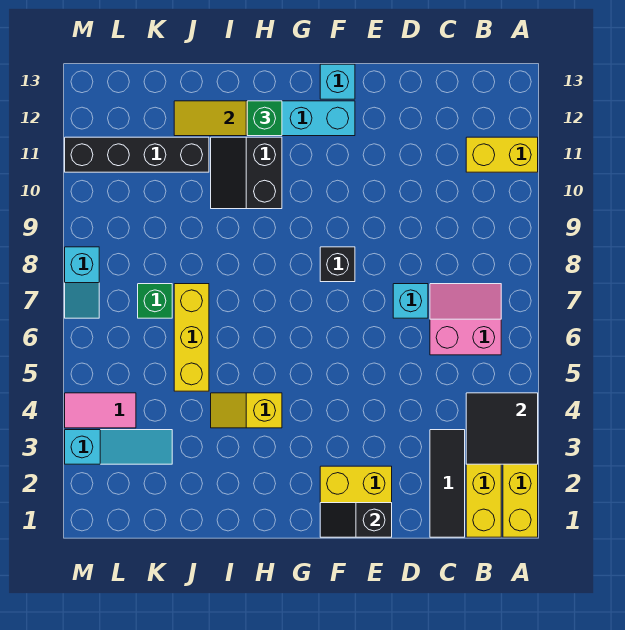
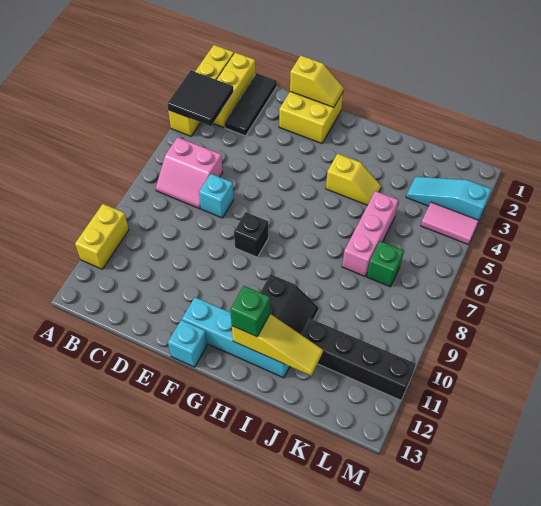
yellow brick A11:B11 level 1 -> yellow brick A10:A11 level 1
black slope E1:F1 level 2 top E -> yellow slope E1:F1 level 2 top E
yellow brick J5:J7 level 1 -> pink brick J5:J7 level 1
cyan slope M7:M8 level 1 top 8 -> none

